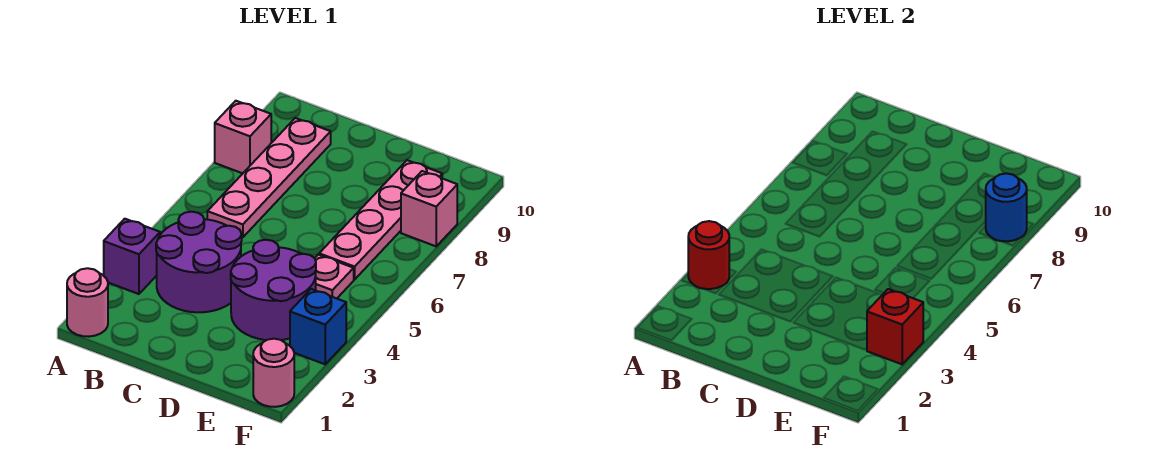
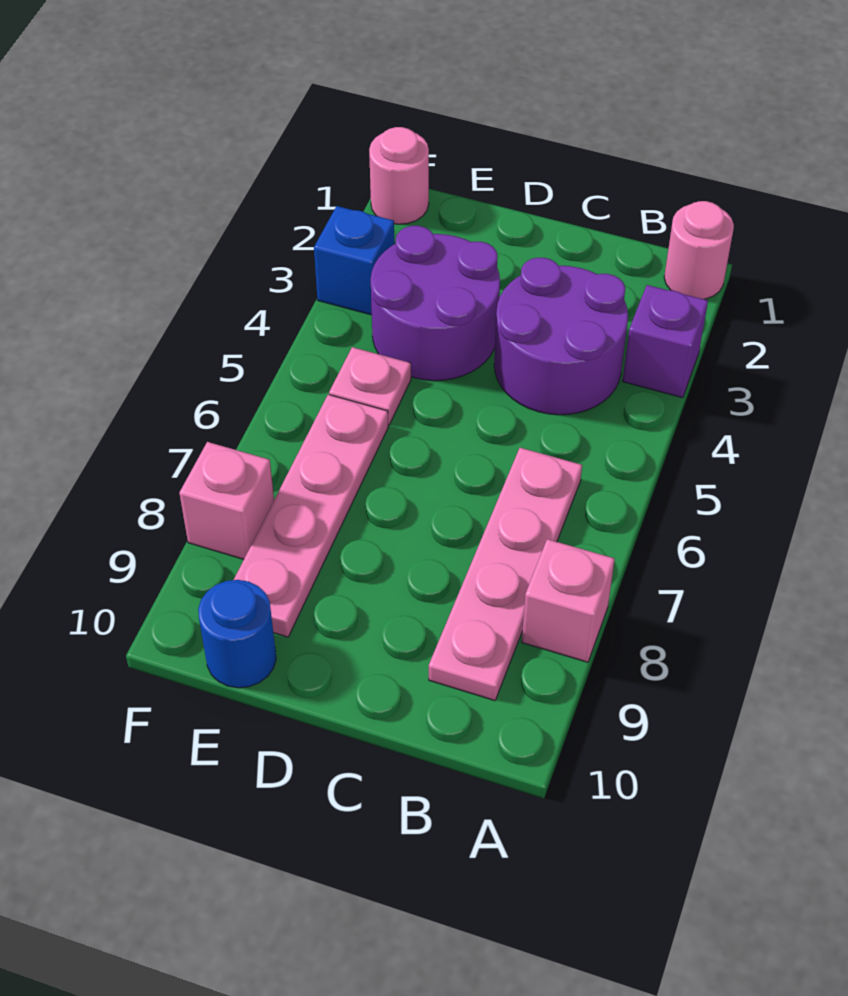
red round brick A3 level 2 -> none
red brick F3 level 2 -> none
blue round brick F8 level 2 -> blue round brick E10 level 1

